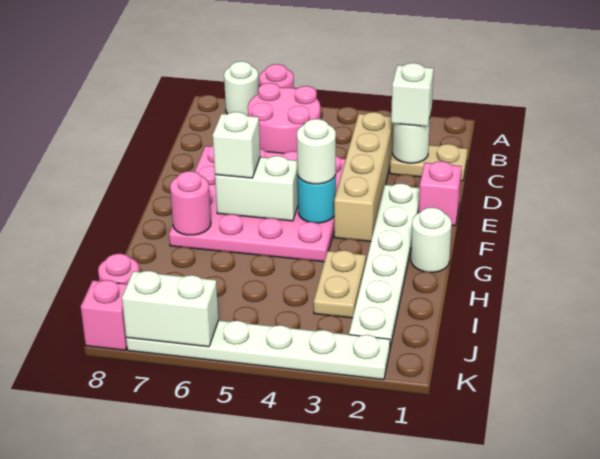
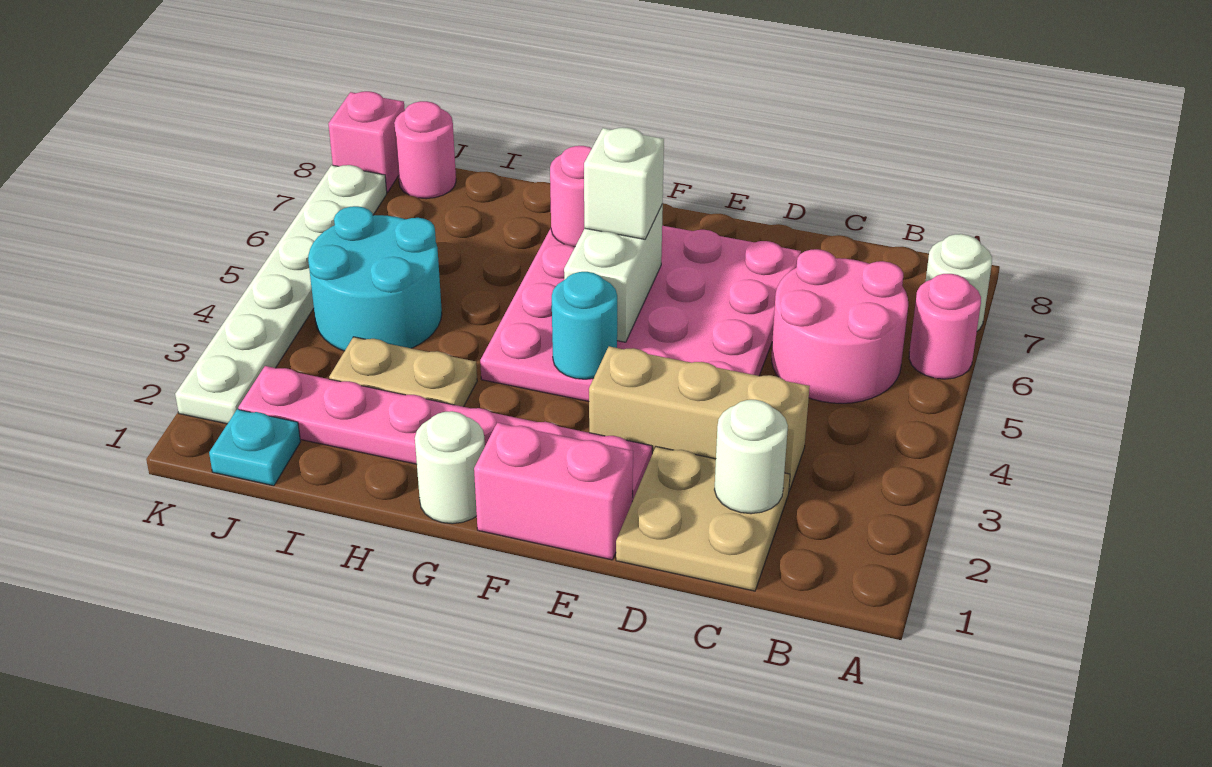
tan plate C1:C2 level 1 -> tan plate C1:D2 level 1
white brick C2 level 3 -> none
tan brick C3:F3 level 1 -> tan brick C3:E3 level 1
pink brick E1 level 1 -> pink brick E1:F1 level 1
white plate E2:J2 level 1 -> pink plate E2:J2 level 1
white round brick F4 level 3 -> none
none -> cyan round brick I4:J5 level 1
none -> cyan plate J1 level 1
white brick K6:K7 level 2 -> none

